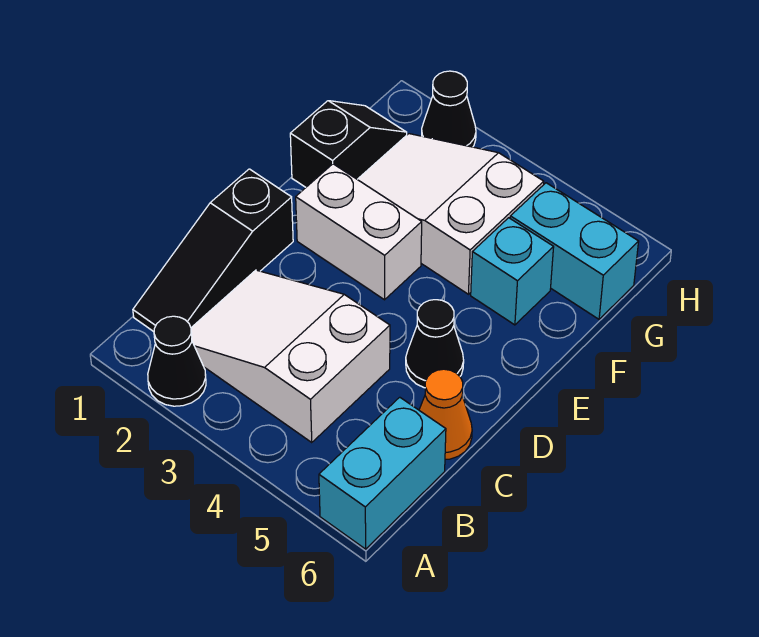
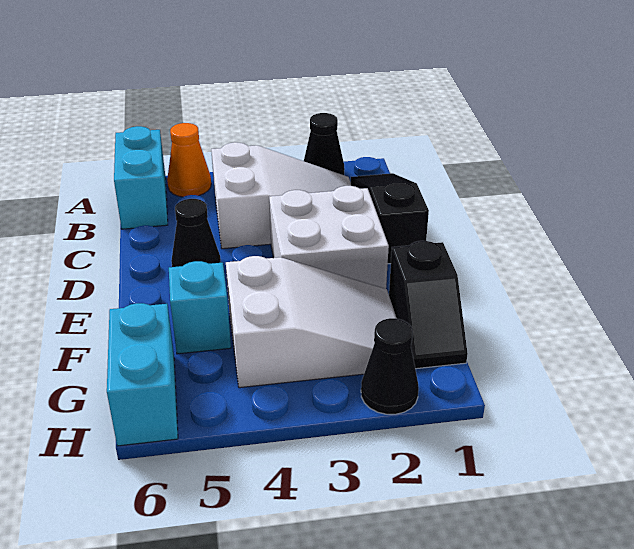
orange cone C6 level 1 -> orange cone A5 level 1
white brick E2:E3 level 1 -> white brick D2:E3 level 1
cyan brick G5:G6 level 1 -> cyan brick G6:H6 level 1

